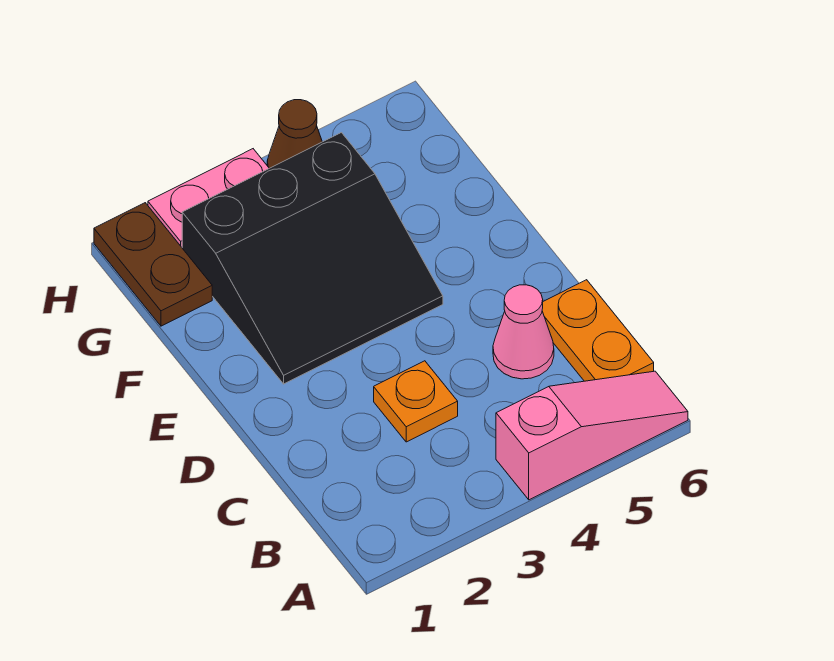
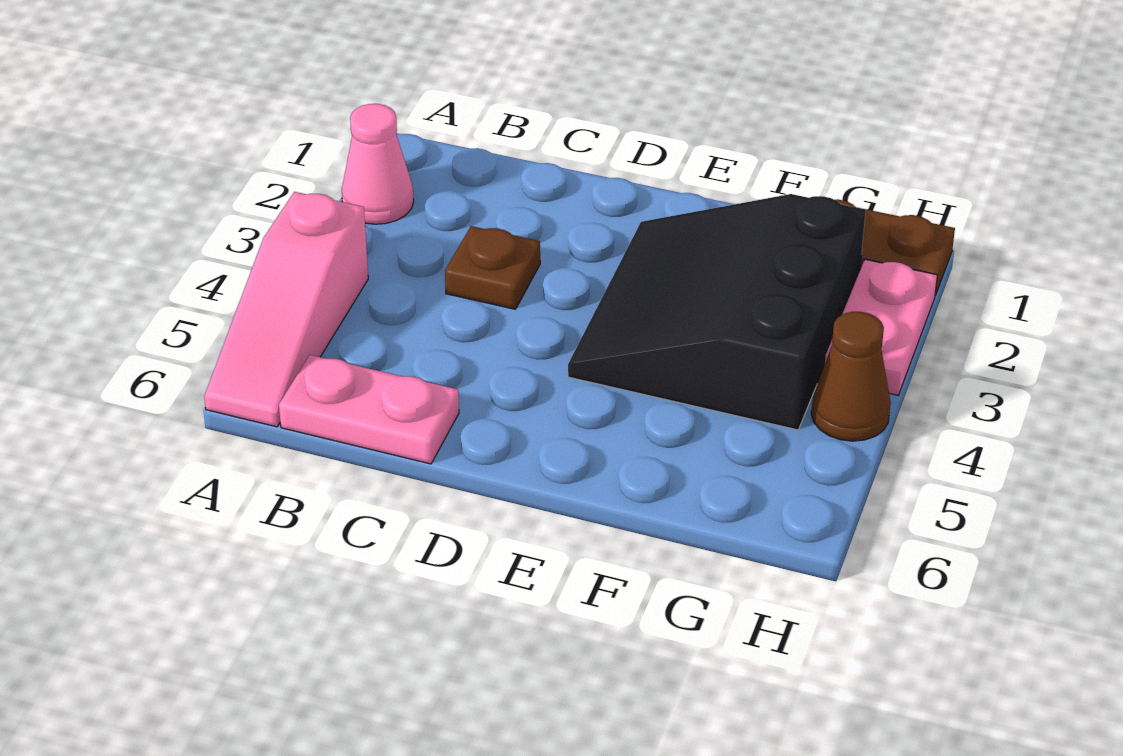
orange plate B6:C6 level 1 -> pink plate B6:C6 level 1
orange plate C3 level 1 -> brown plate C3 level 1
pink cone C5 level 1 -> pink cone A2 level 1

